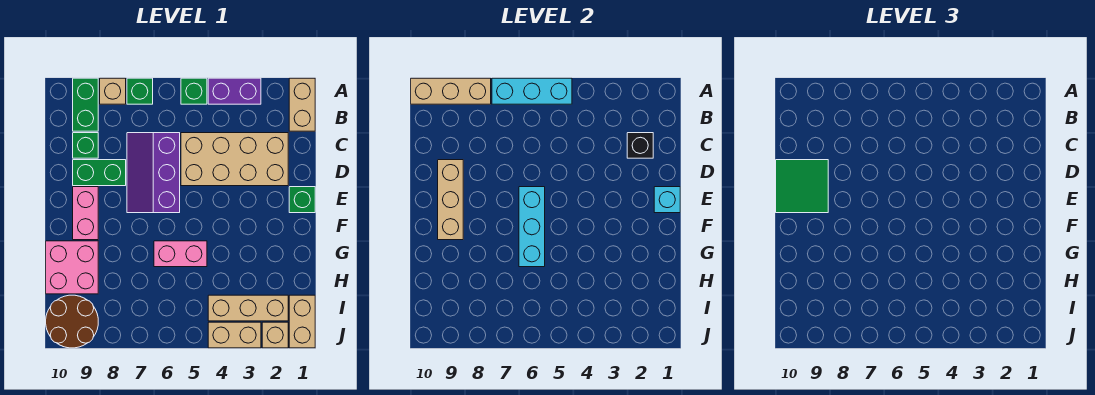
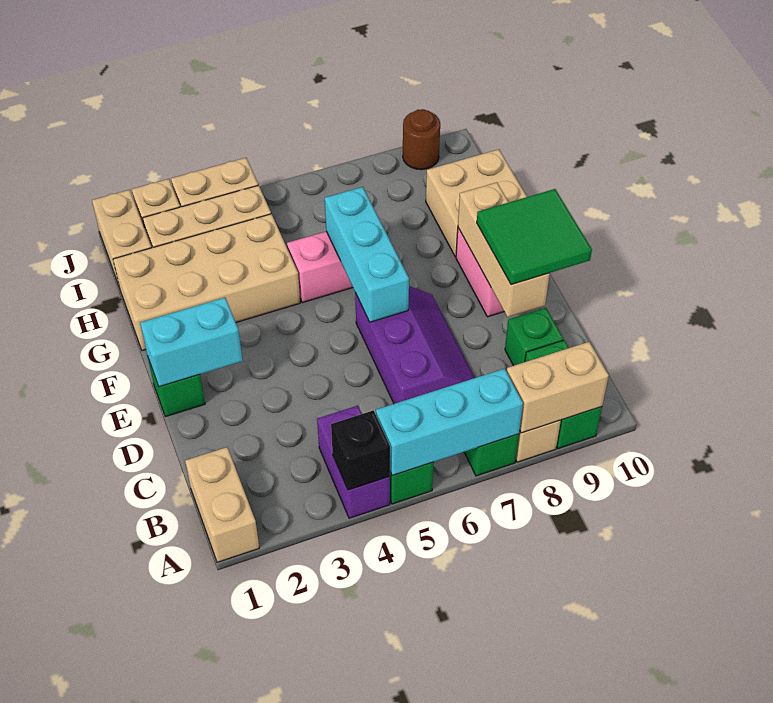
purple brick A3:A4 level 1 -> purple brick A4:B4 level 1
tan brick A8:A10 level 2 -> tan brick A8:A9 level 2
tan brick C2:D5 level 1 -> tan brick G1:H4 level 1
black brick C2 level 2 -> black brick A4 level 2
green brick D8:D9 level 1 -> none
cyan brick E1 level 2 -> cyan brick E1:E2 level 2
pink brick G9:H10 level 1 -> tan brick G9:H10 level 1
brown round brick I9:J10 level 1 -> brown round brick J9 level 1

